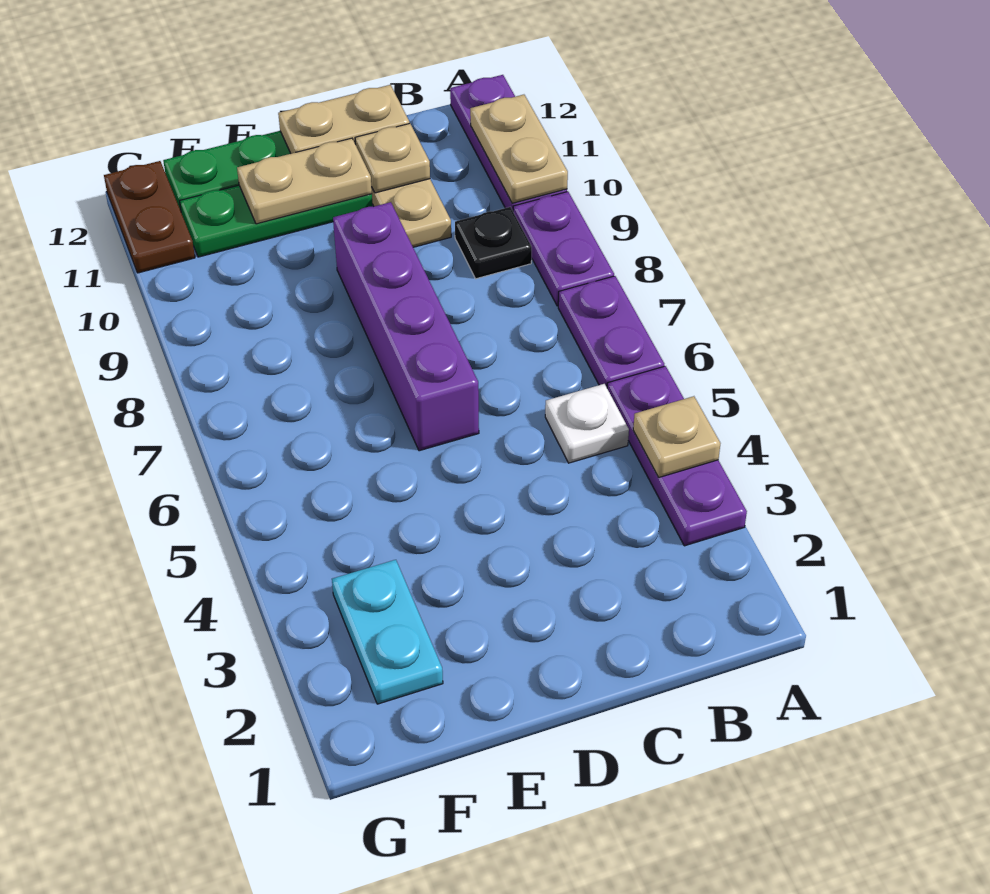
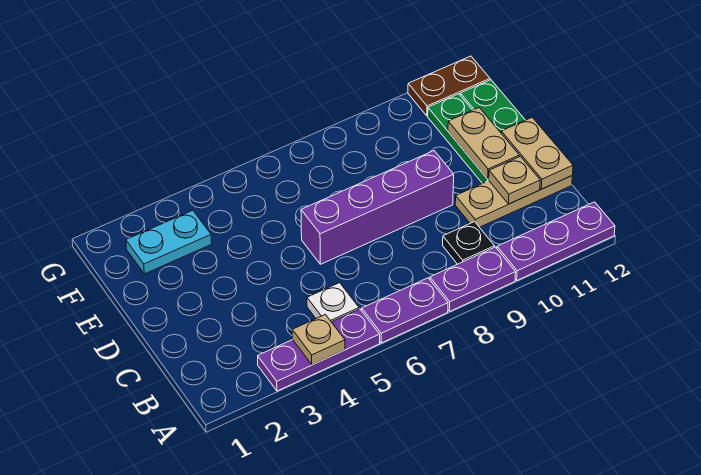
tan plate A10:A11 level 2 -> none

